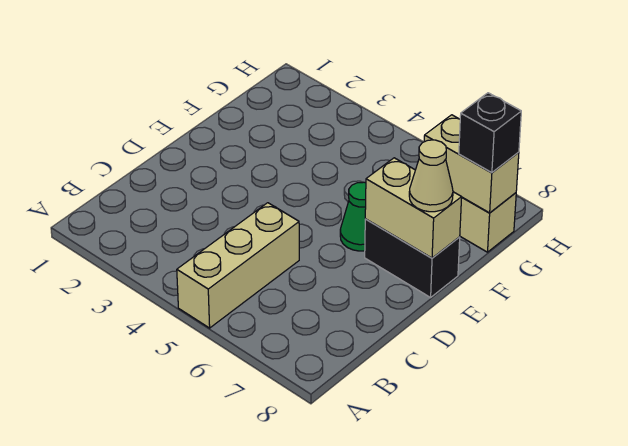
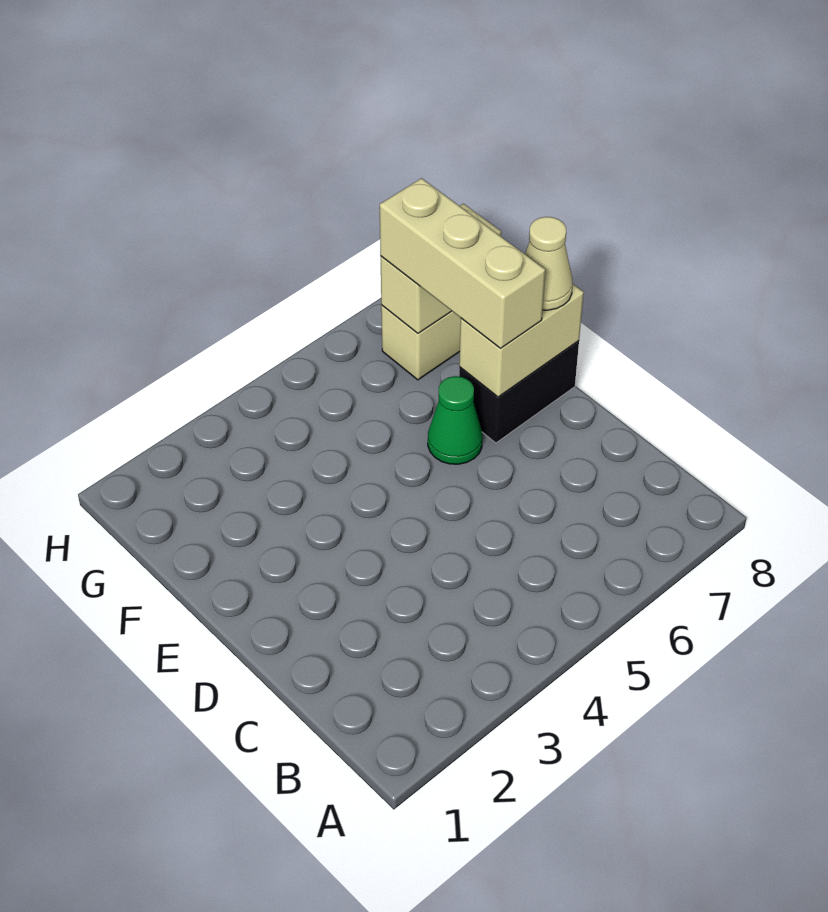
tan brick A5:C5 level 1 -> tan brick E7:G7 level 3
black brick G8 level 3 -> none

